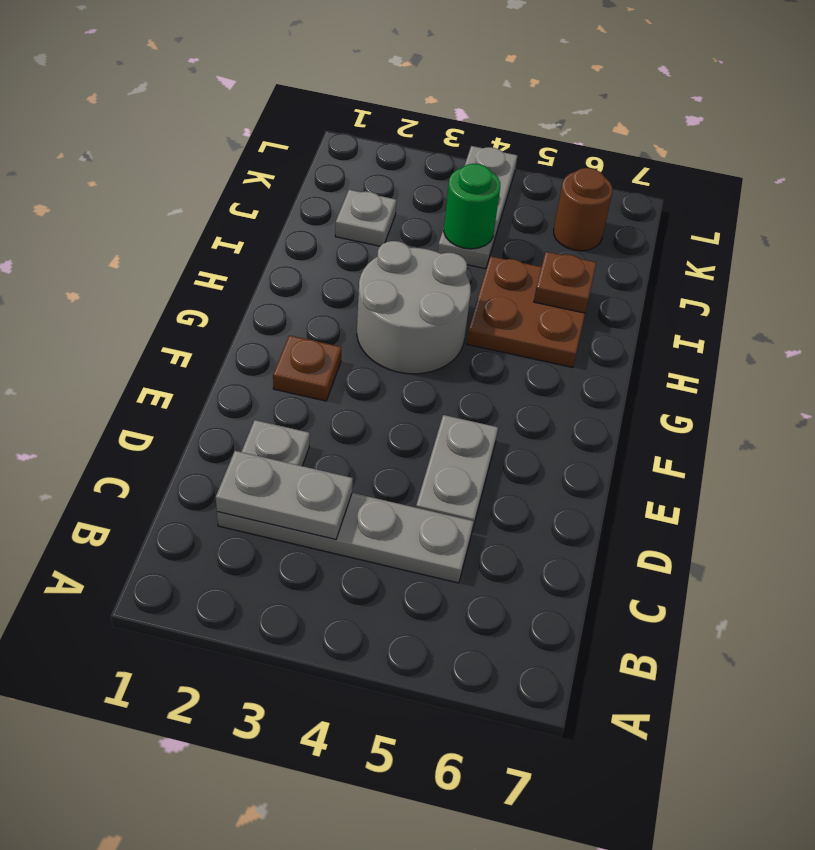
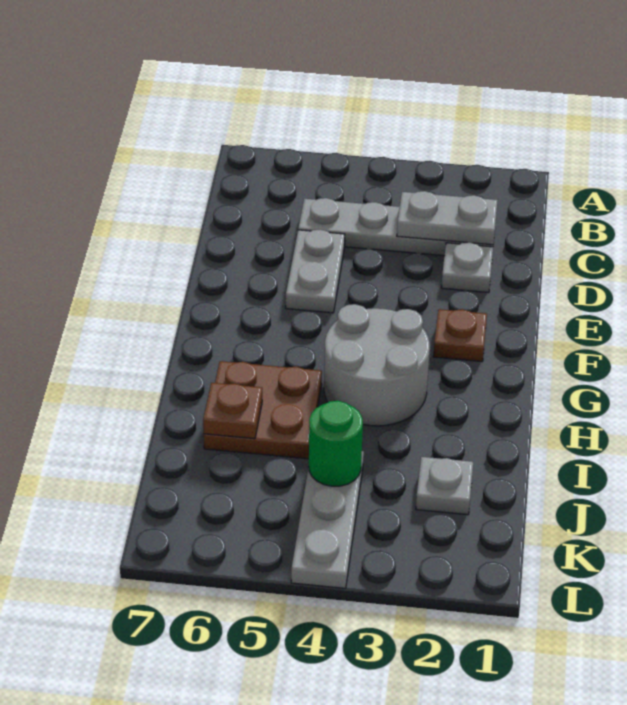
brown round brick K6 level 1 -> none

